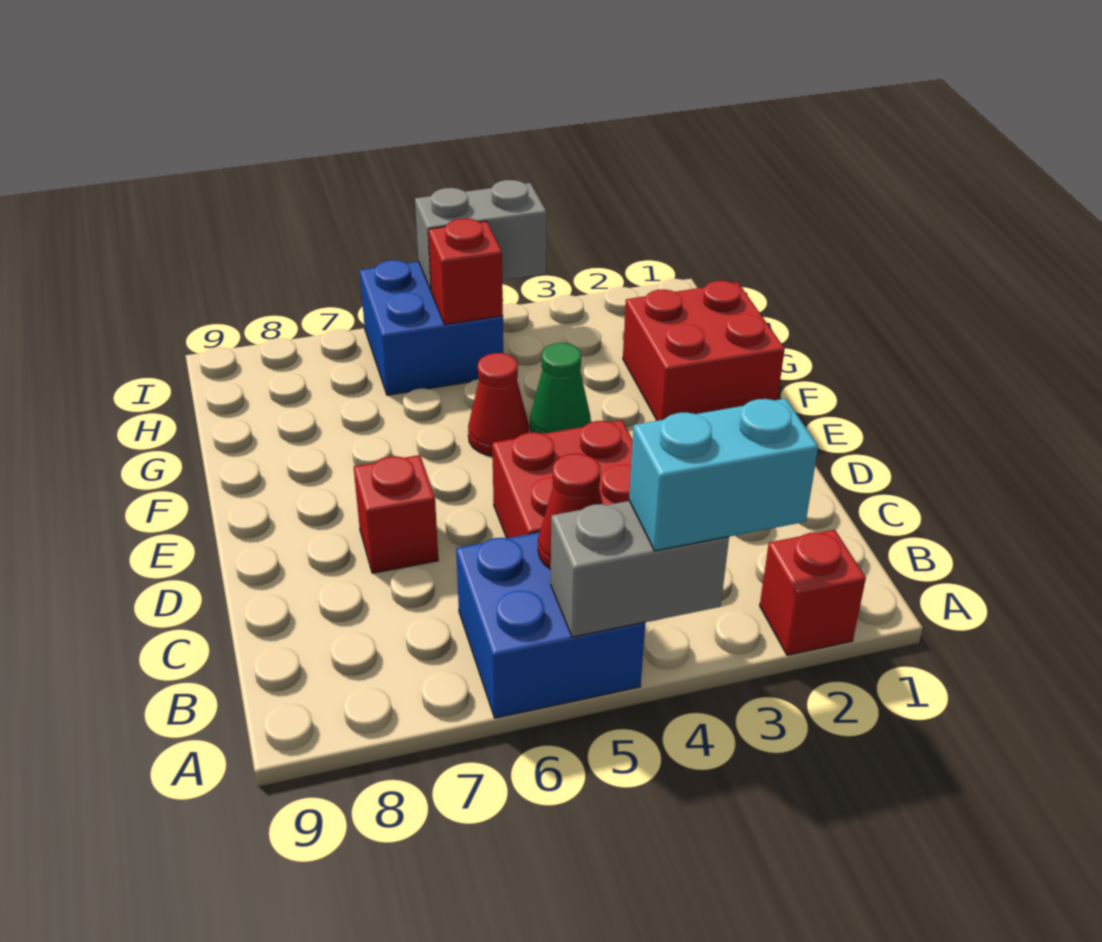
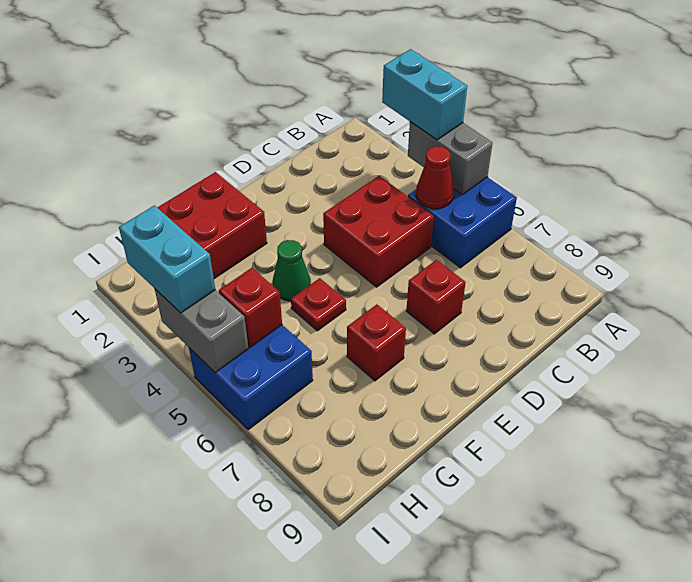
red brick A2 level 1 -> red brick F7 level 1
red cone F5 level 1 -> red plate F5 level 1
none -> cyan brick I3:I4 level 3

